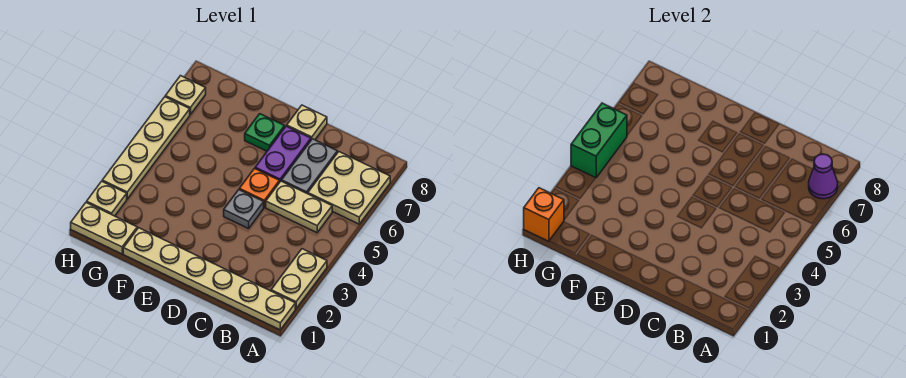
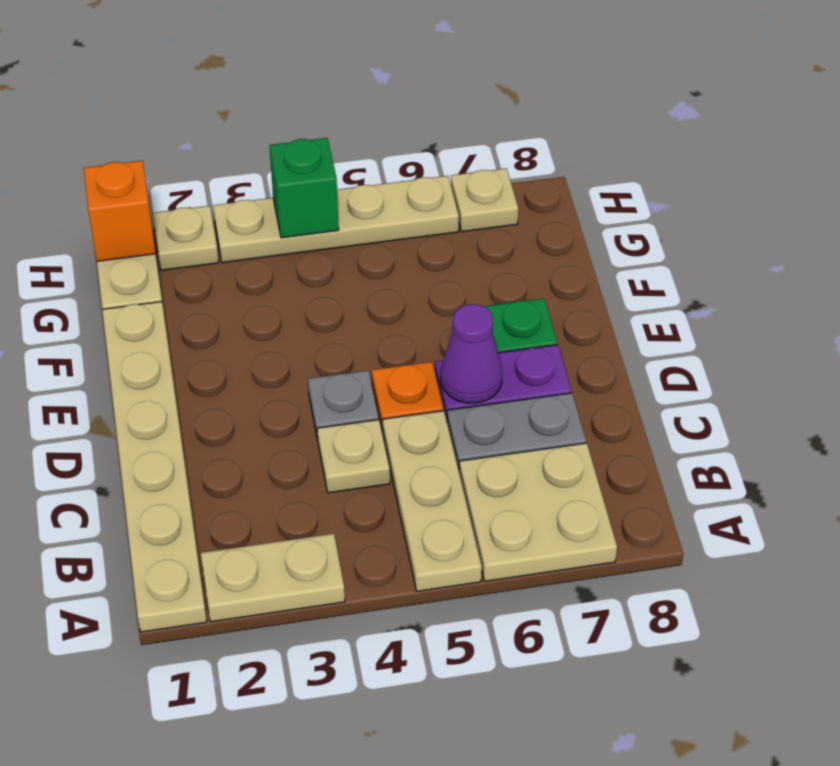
purple cone A7 level 2 -> purple cone D6 level 2
tan plate B5:C5 level 1 -> tan plate A5:C5 level 1
tan plate D8 level 1 -> tan plate C4 level 1
green brick H4:H5 level 2 -> green brick H4 level 2

